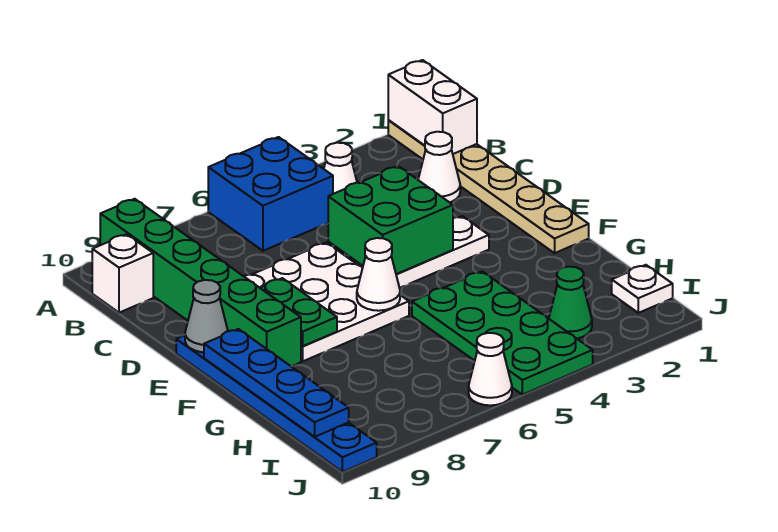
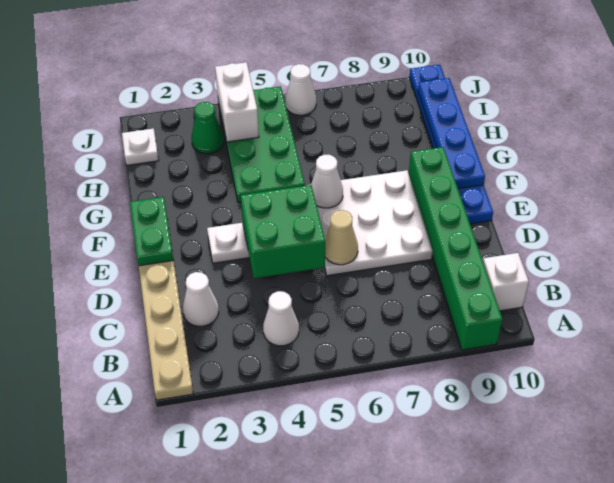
white brick A1:B1 level 2 -> white brick I4:J4 level 2
blue brick A5:B6 level 1 -> none
none -> tan cone D6 level 2
green plate E8:F8 level 2 -> green plate E1:F1 level 2
grey cone E10 level 2 -> none

